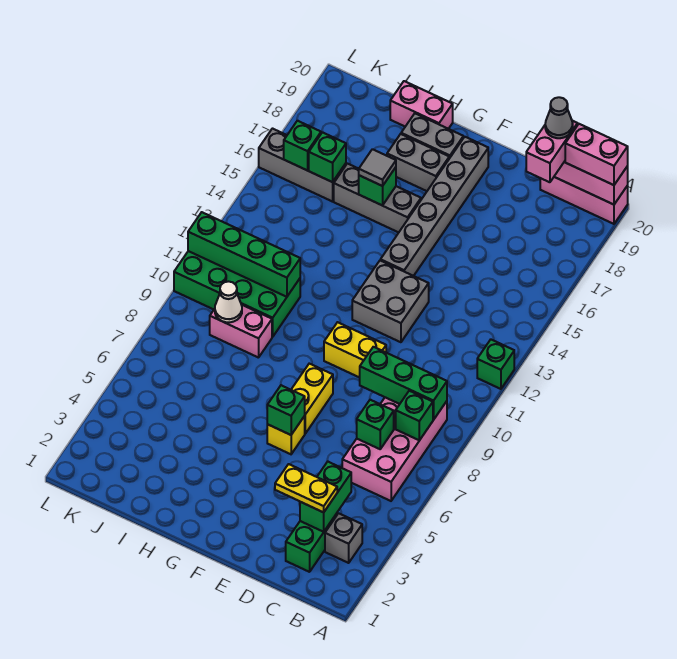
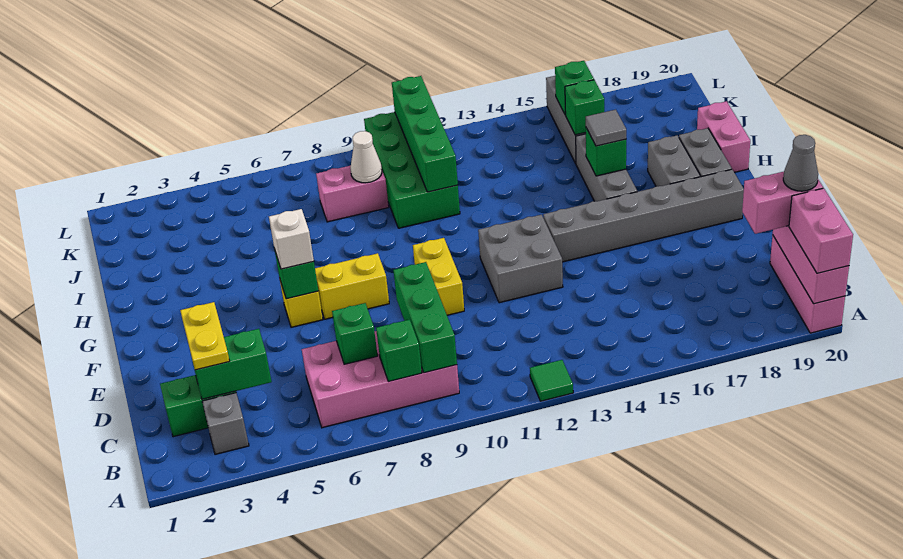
green brick A12 level 1 -> green tile A12 level 1
none -> white brick F6 level 3
pink brick I9:J9 level 1 -> pink brick J8:J9 level 1

